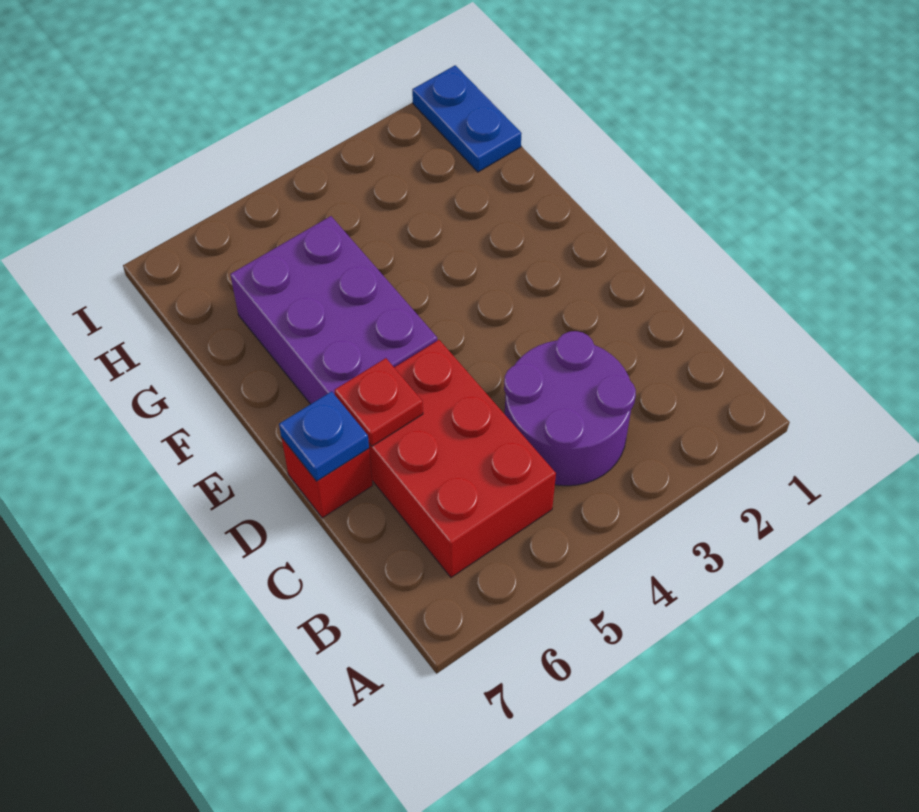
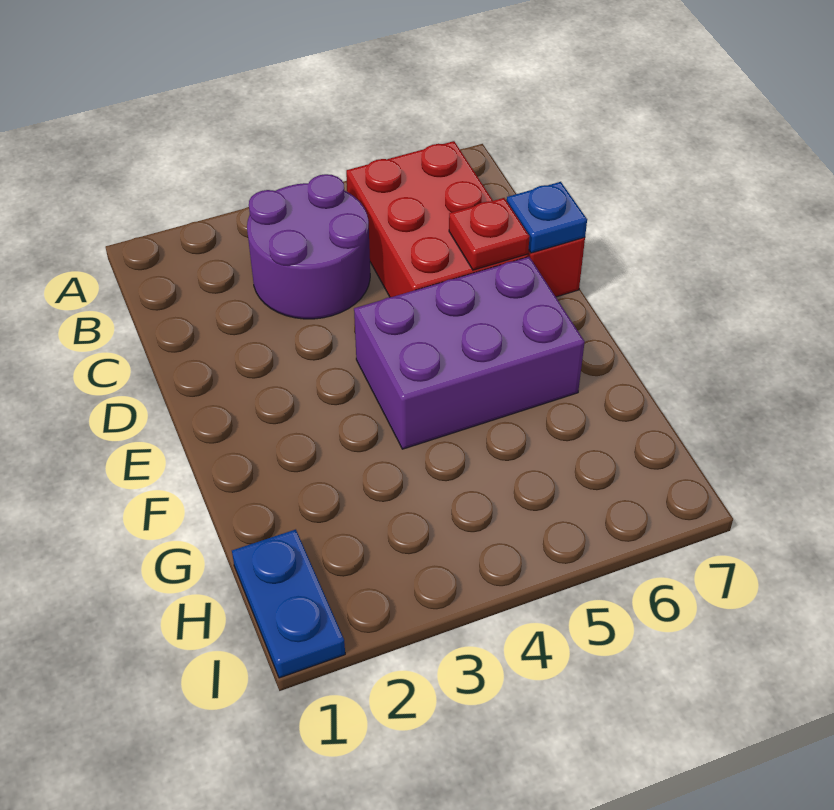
purple brick E5:G6 level 1 -> purple brick E4:F6 level 1

